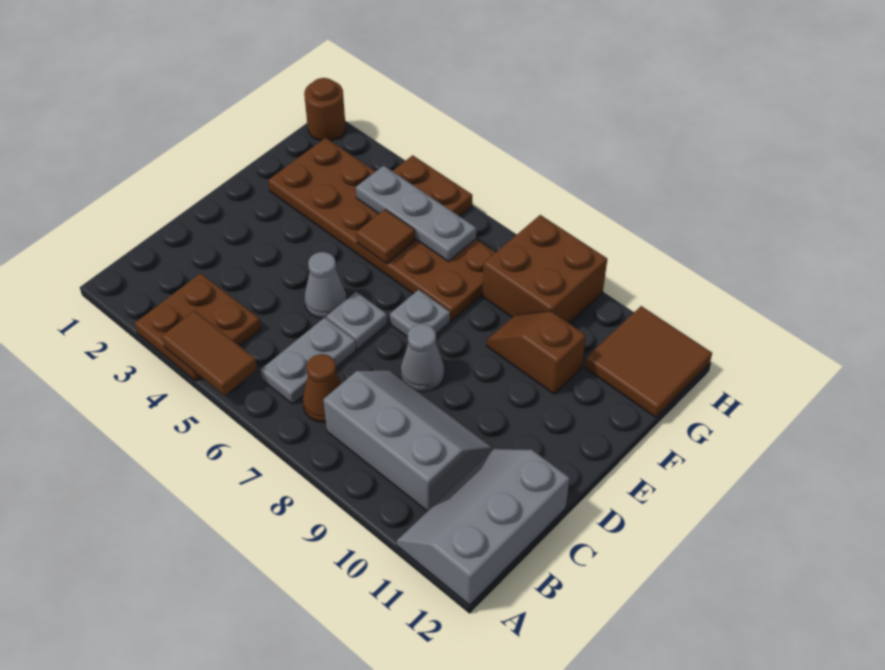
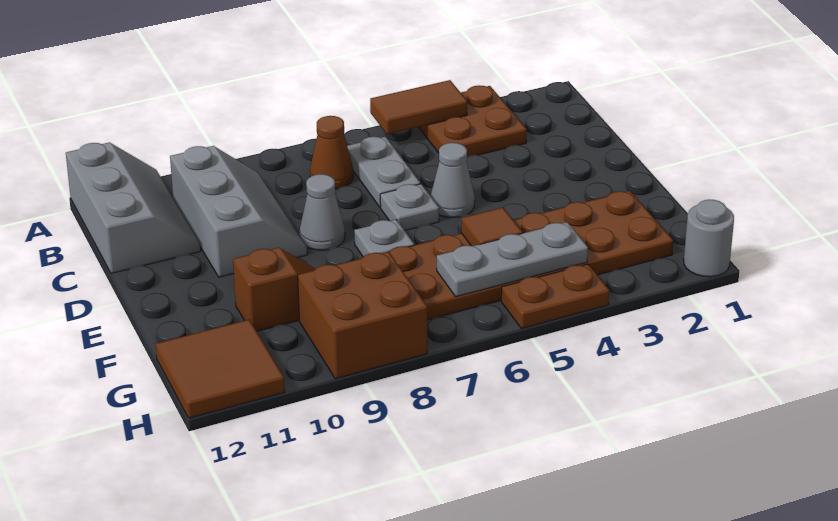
grey slope B8:C10 level 1 top B -> grey slope B9:D10 level 1 top 10
brown round brick H1 level 1 -> grey round brick H1 level 1

